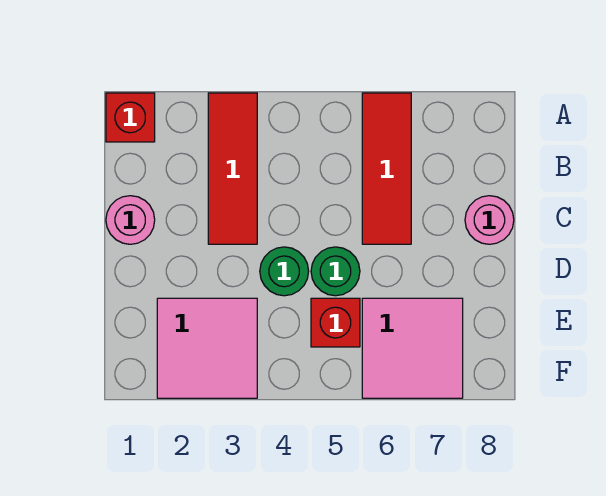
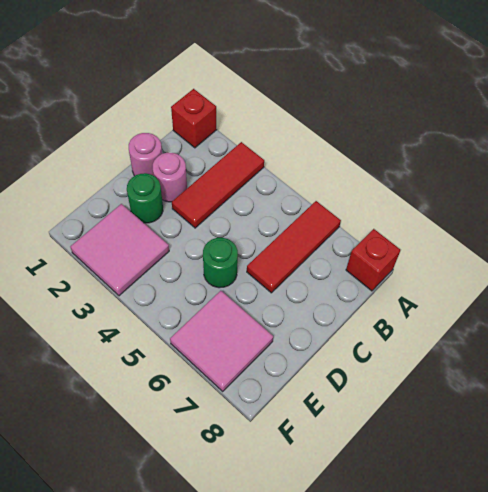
pink round brick C8 level 1 -> pink round brick C2 level 1
green round brick D4 level 1 -> green round brick D2 level 1
red brick E5 level 1 -> red brick A8 level 1

